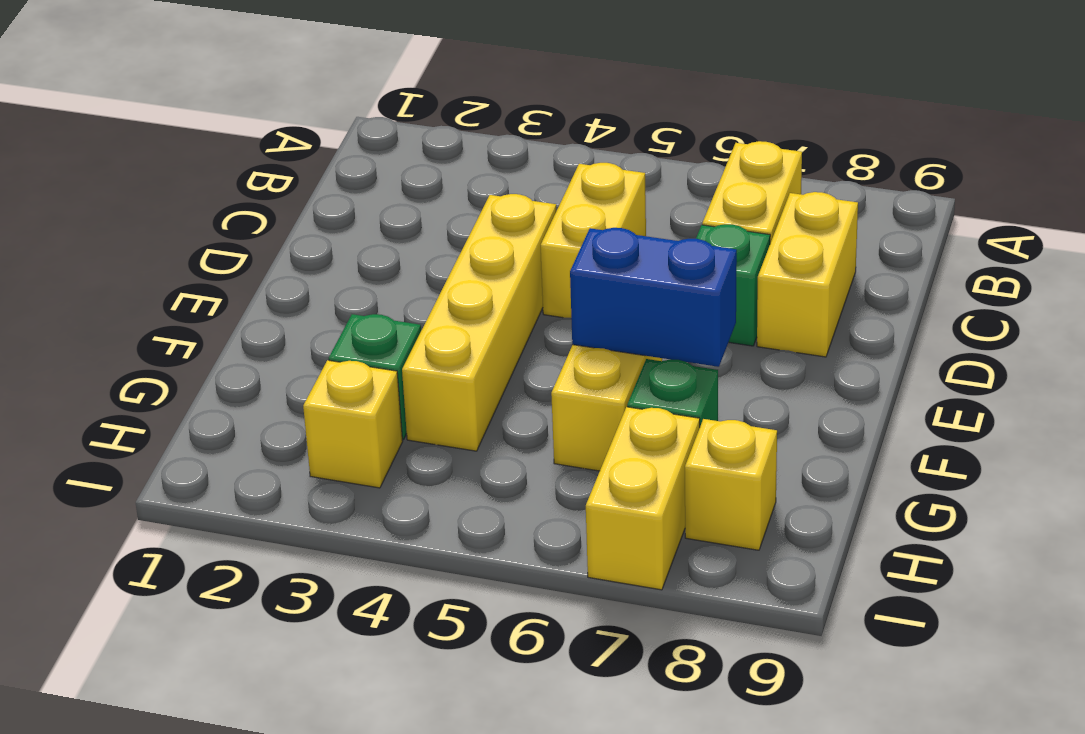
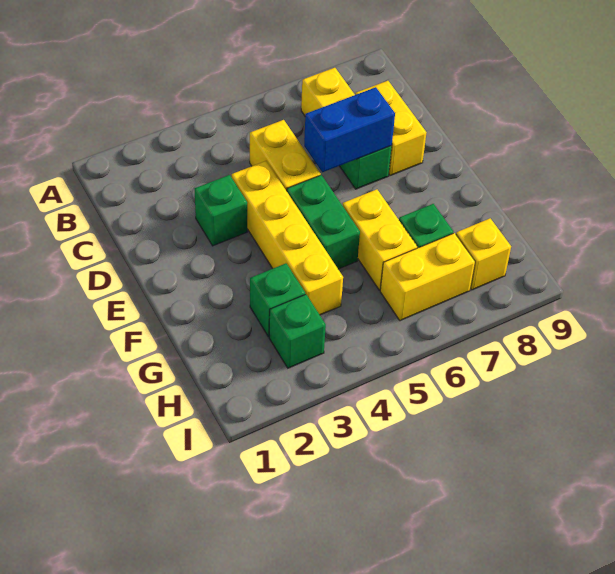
none -> green brick D3 level 1
none -> green brick E5:F5 level 1
blue brick F6:F7 level 2 -> blue brick D6:D7 level 2
yellow brick H3 level 1 -> green brick H3 level 1
yellow brick H7:I7 level 1 -> yellow brick H6:H7 level 1

